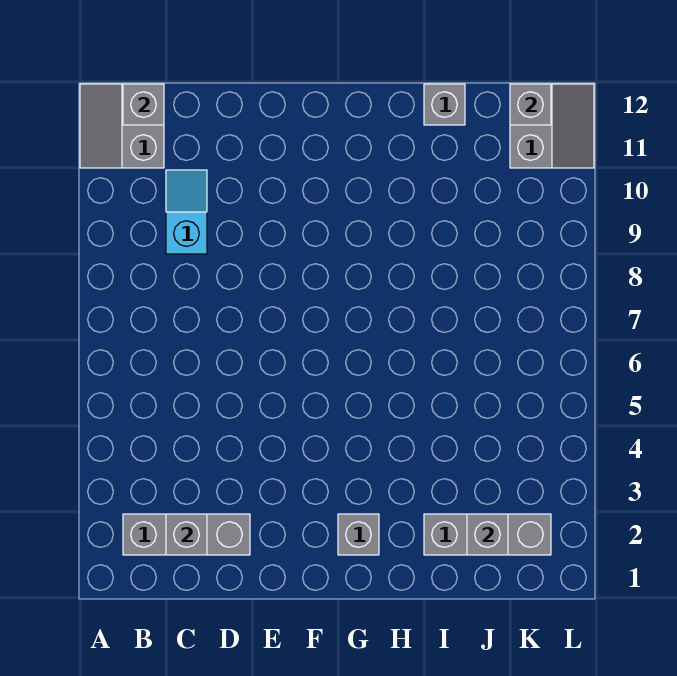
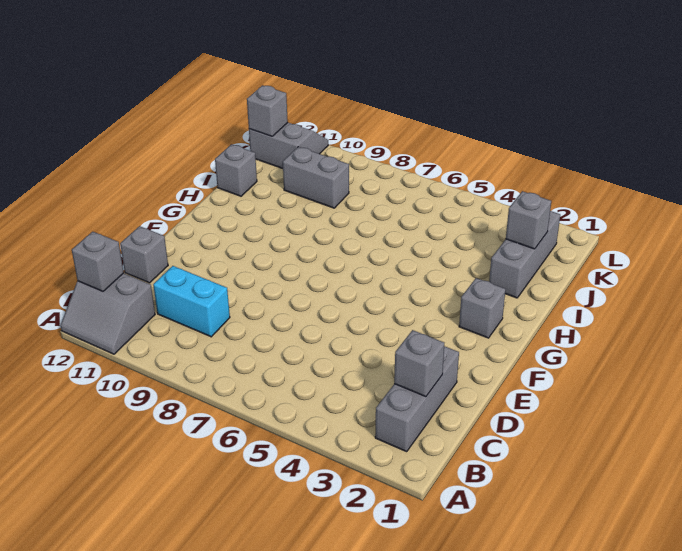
cyan slope C9:C10 level 1 top 9 -> cyan brick C9:C10 level 1
none -> grey brick D12 level 1
none -> grey brick J9:J10 level 1

